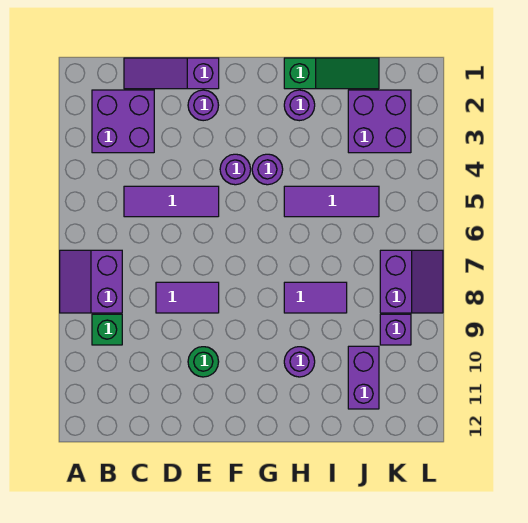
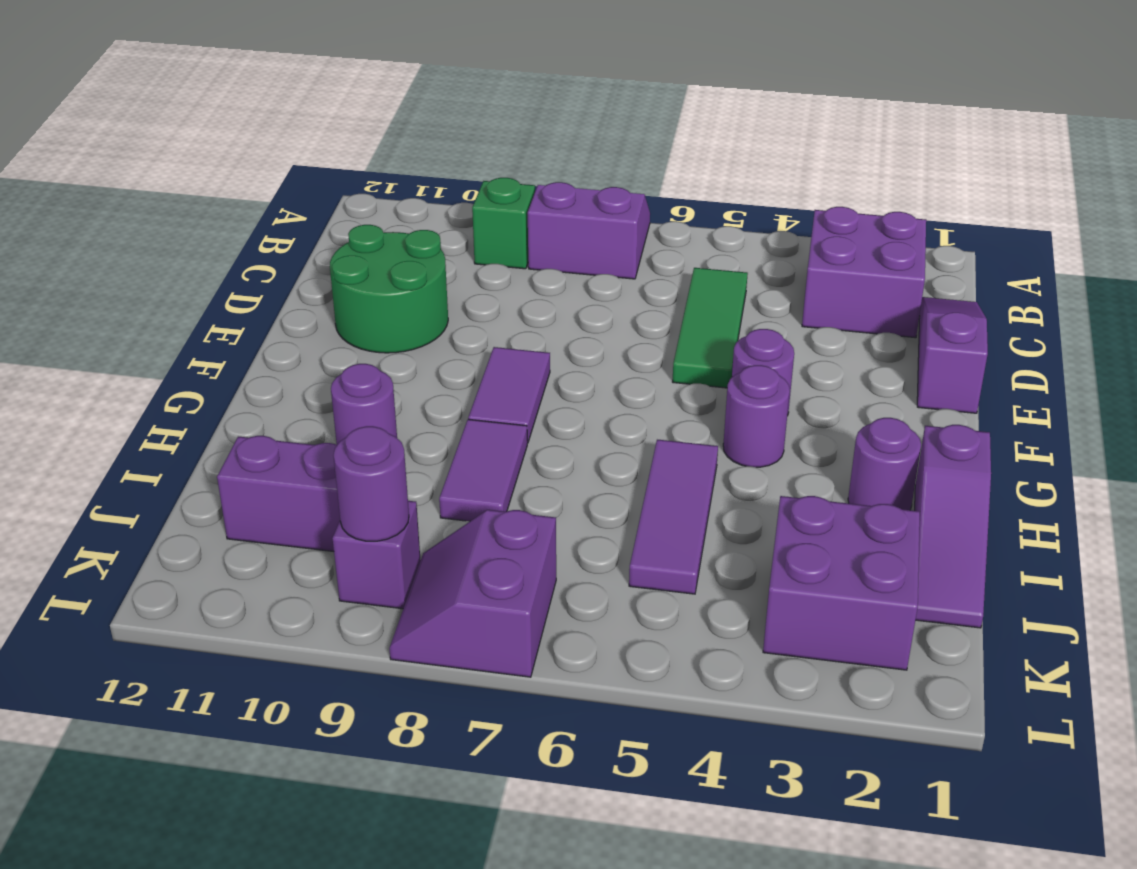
purple tile C5:E5 level 1 -> green tile C5:E5 level 1
purple tile D8:E8 level 1 -> purple tile F8:G8 level 1
purple round brick E2 level 1 -> purple round brick K9 level 2
green round brick E10 level 1 -> green round brick D10:E11 level 1
green slope H1:J1 level 1 top H -> purple slope H1:J1 level 1 top H
purple slope K7:L8 level 1 top K -> purple slope K7:L8 level 1 top 7

